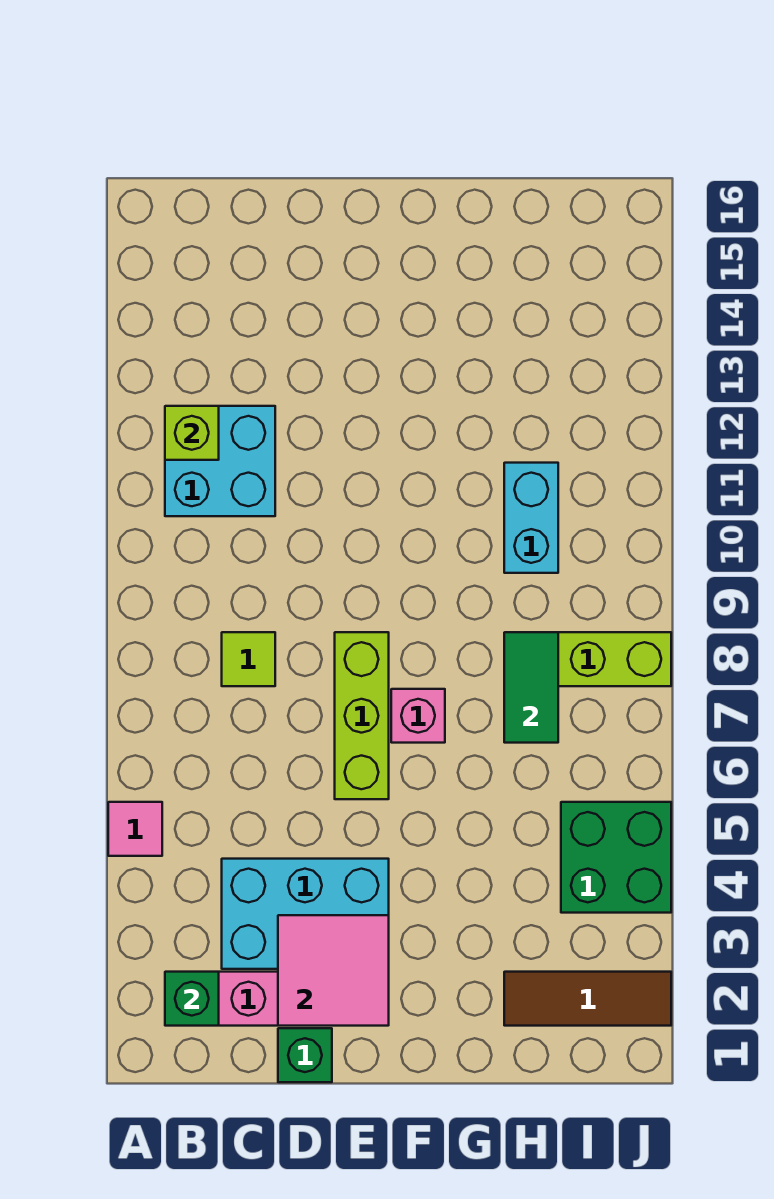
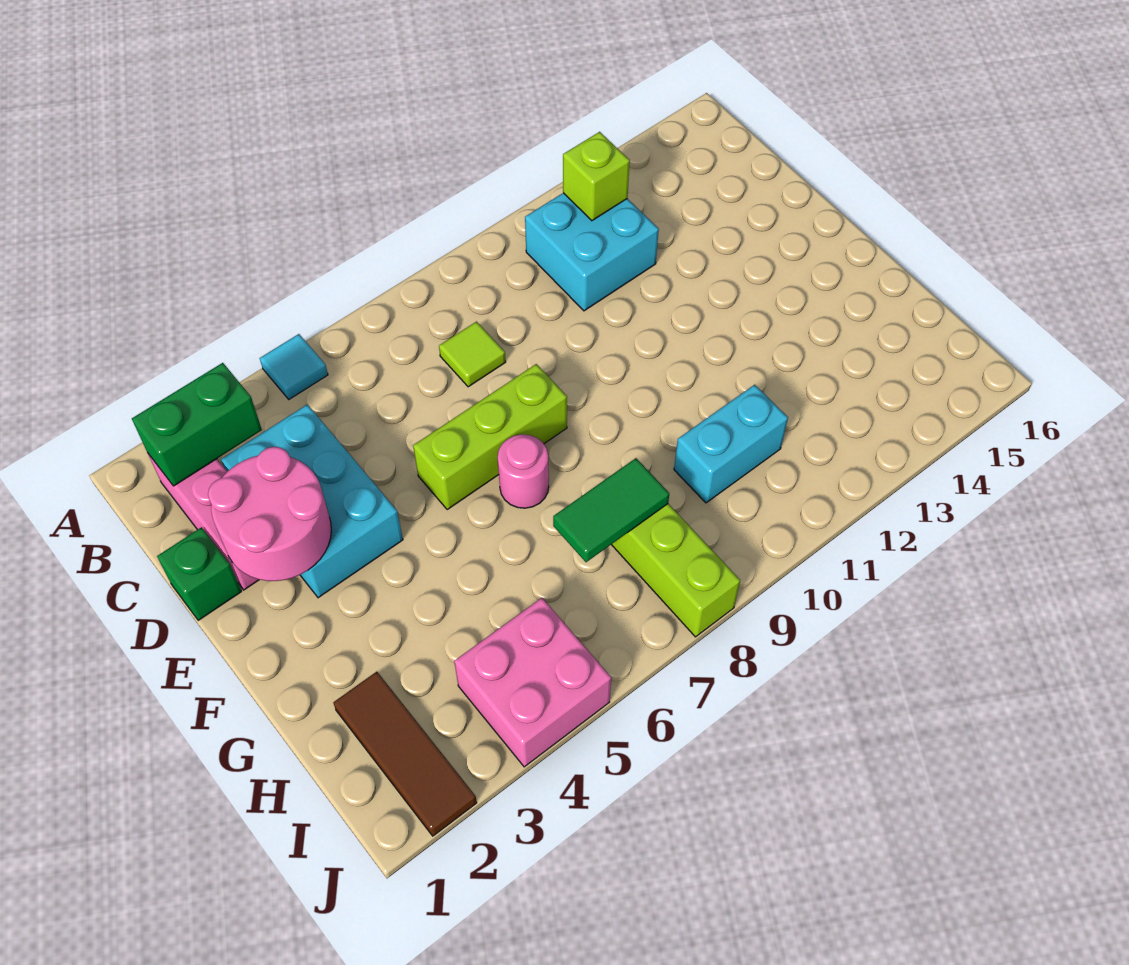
pink tile A5 level 1 -> cyan tile A5 level 1
green brick B2 level 2 -> green brick B2:B3 level 2
pink tile D2:E3 level 2 -> pink round brick D2:E3 level 2
pink brick F7 level 1 -> pink round brick F7 level 1
green brick I4:J5 level 1 -> pink brick I4:J5 level 1

